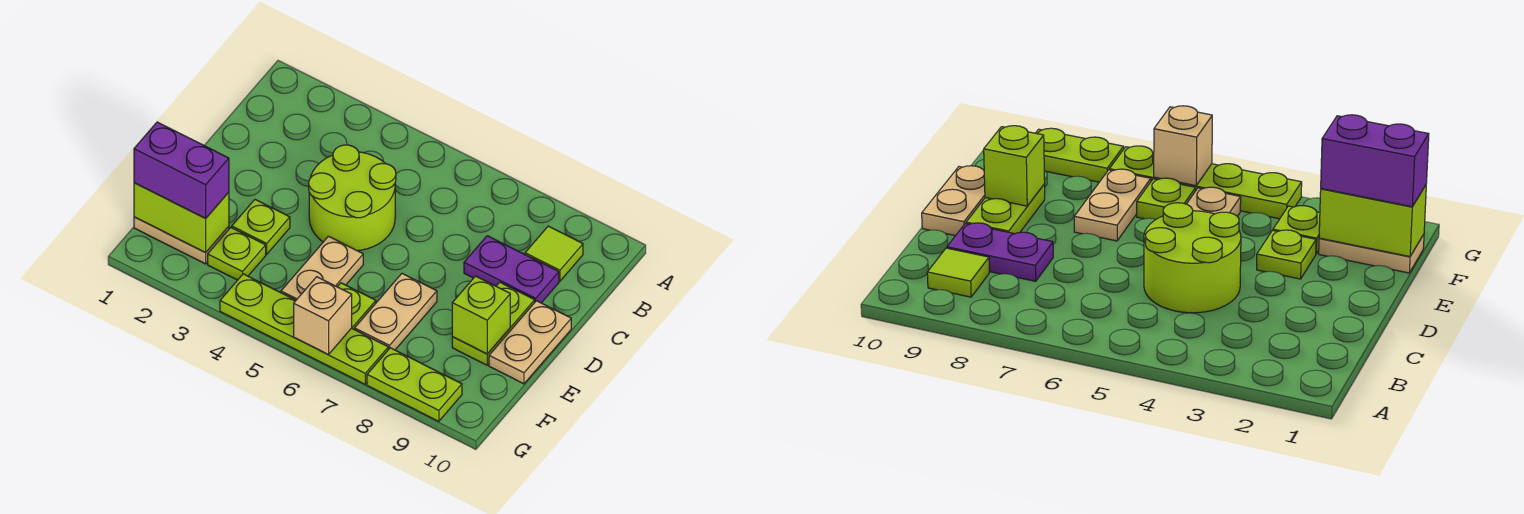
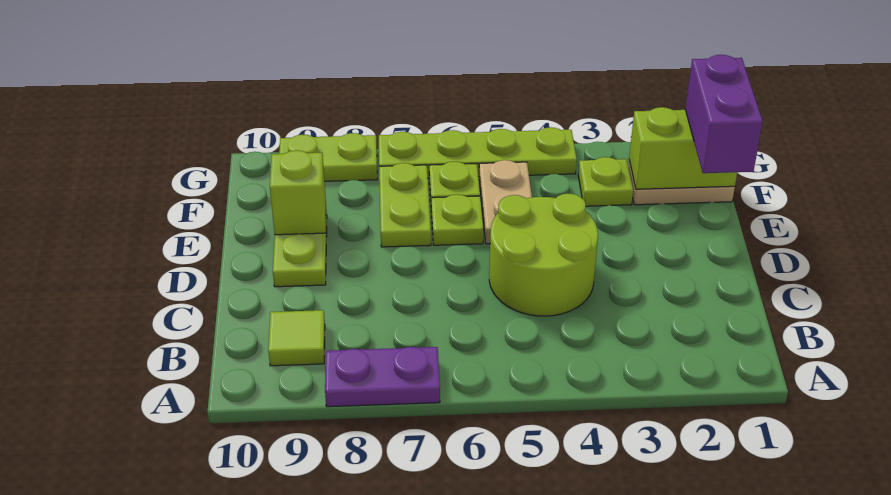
purple plate C8:C9 level 1 -> purple plate A7:A8 level 1
tan plate D10:E10 level 1 -> none
lime plate E3 level 1 -> lime plate E6 level 1
tan plate E7:F7 level 1 -> lime plate E7:F7 level 1
purple brick F1:F2 level 3 -> purple brick E1:F1 level 3
tan brick G6 level 2 -> none

